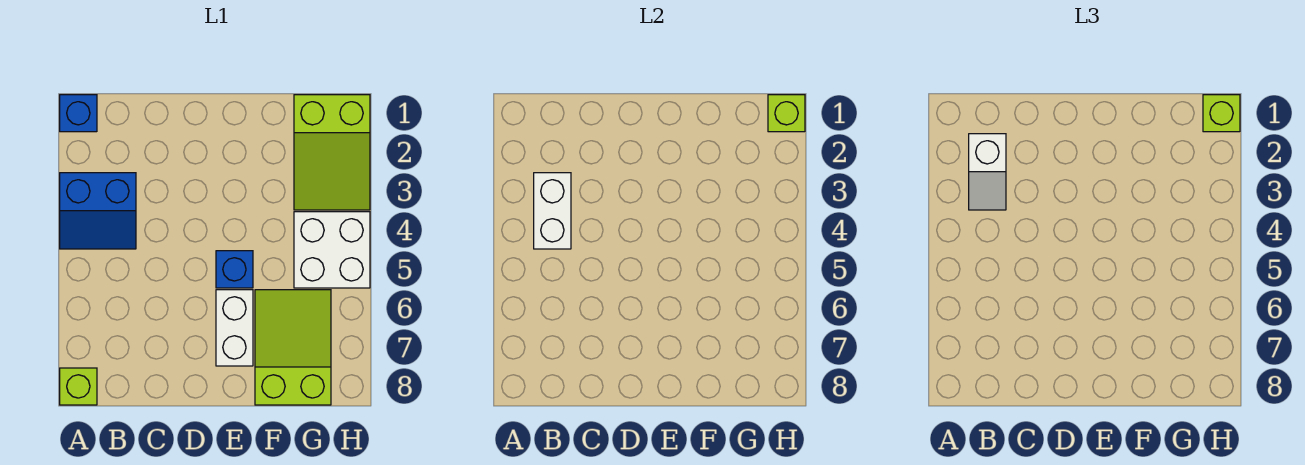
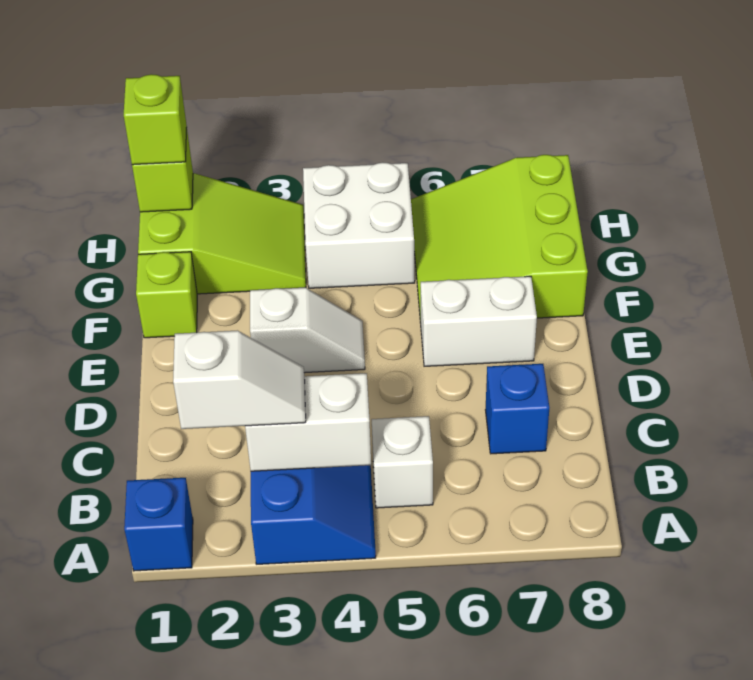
lime brick A8 level 1 -> lime brick F1 level 1
none -> white brick B5 level 1
none -> white slope E3:E4 level 1 top 3
blue brick E5 level 1 -> blue brick C7 level 1
lime slope F6:G8 level 1 top 8 -> lime slope F6:H8 level 1 top 8

